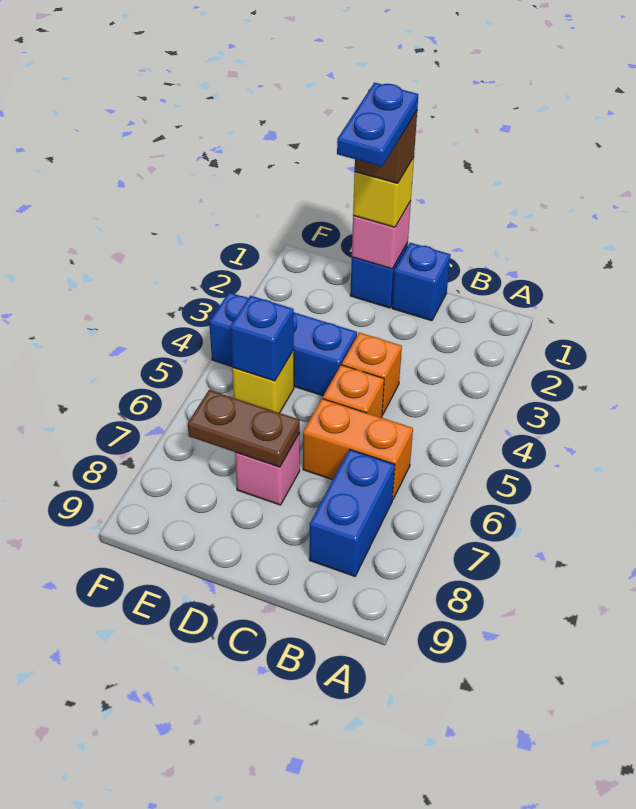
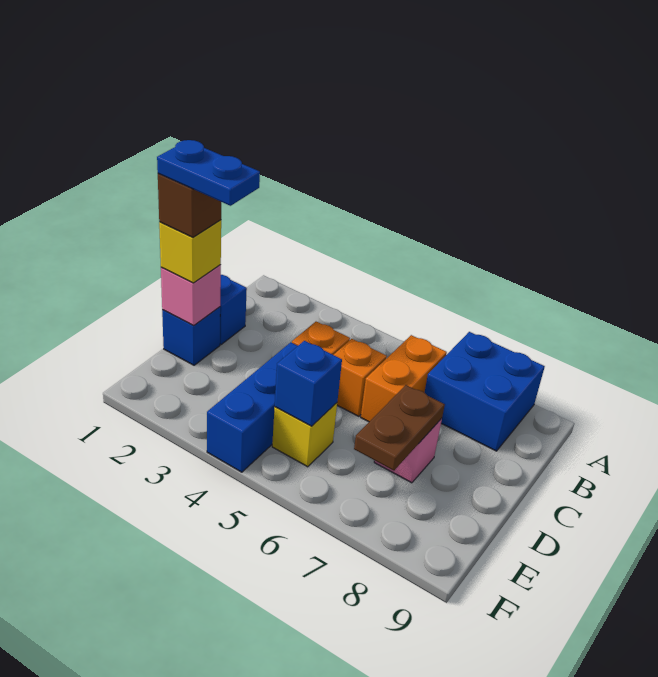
blue brick B7:B8 level 1 -> blue brick A7:B8 level 1

